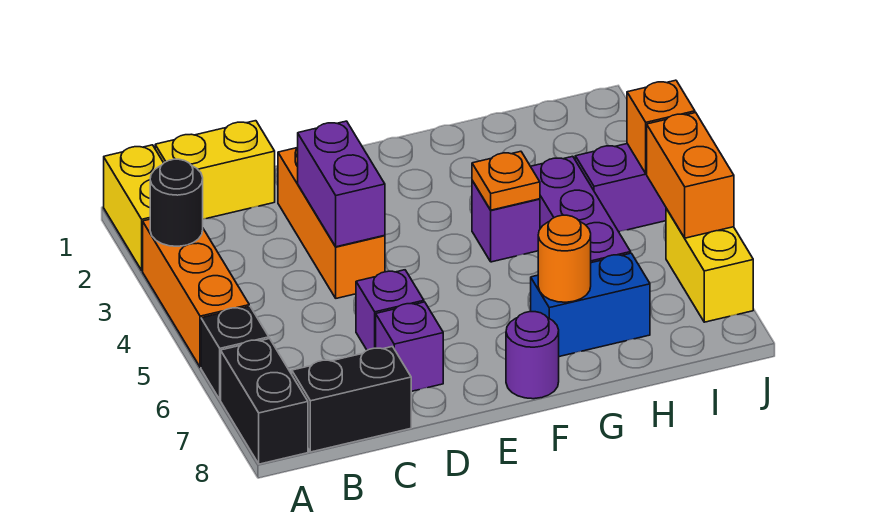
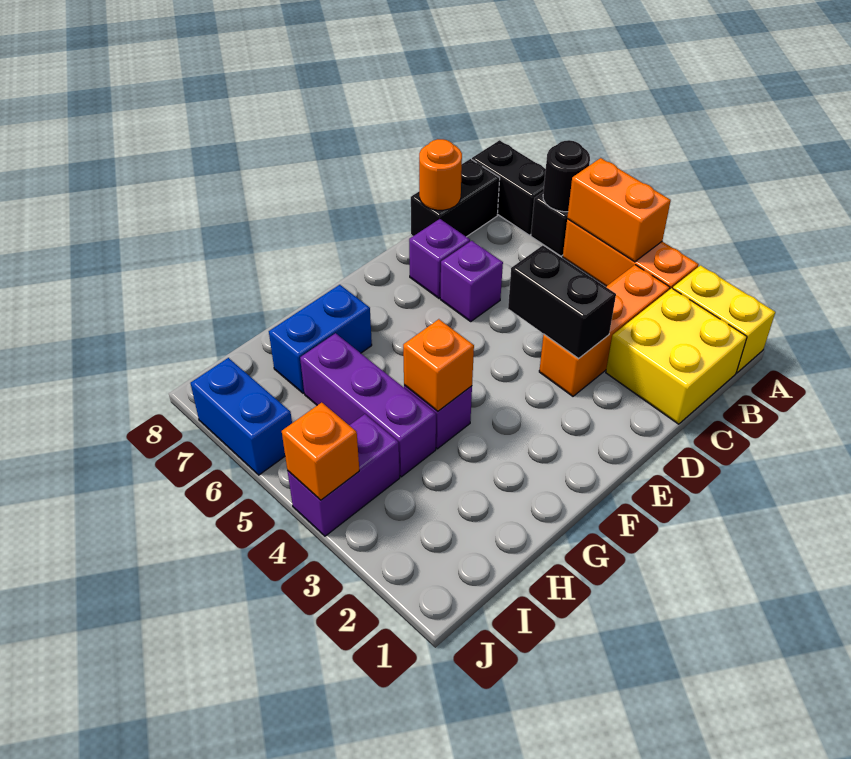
black round brick A3 level 2 -> black round brick A6 level 2
yellow brick B1:C1 level 1 -> yellow brick B1:C2 level 1
orange brick D2:D4 level 1 -> orange brick B3:D3 level 1
purple brick D3:D4 level 2 -> black brick D3:D4 level 2
purple round brick F8 level 1 -> none
orange plate G4 level 2 -> orange brick G4 level 2
orange round brick G7 level 2 -> orange round brick C8 level 2
orange brick J5:J6 level 2 -> orange brick A4:A5 level 2
yellow brick J6:J7 level 1 -> blue brick J6:J7 level 1

